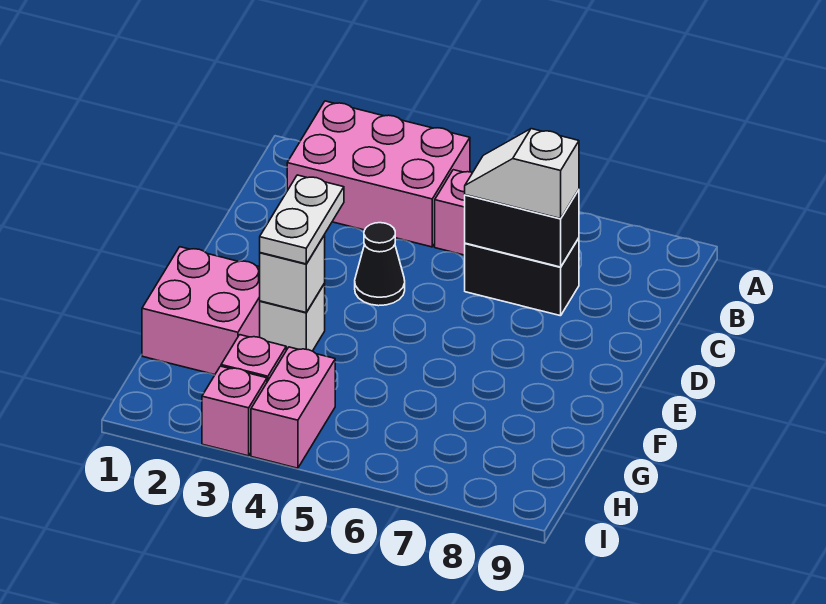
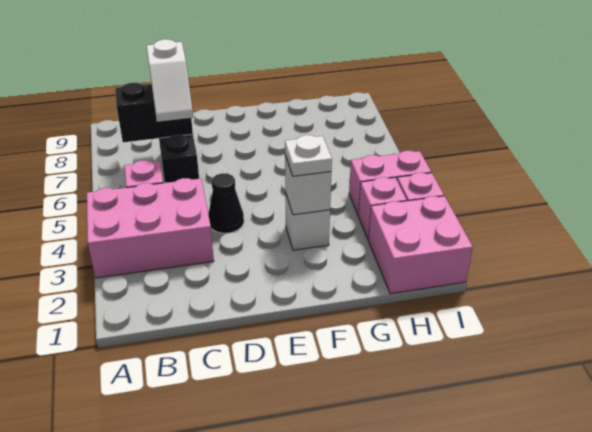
pink brick A2:B4 level 1 -> pink brick A3:C4 level 1
black brick C6:C7 level 2 -> black brick B7:C7 level 2
white plate E3:F3 level 3 -> white plate F3 level 3
pink brick F1:G2 level 1 -> pink brick H1:I2 level 1

